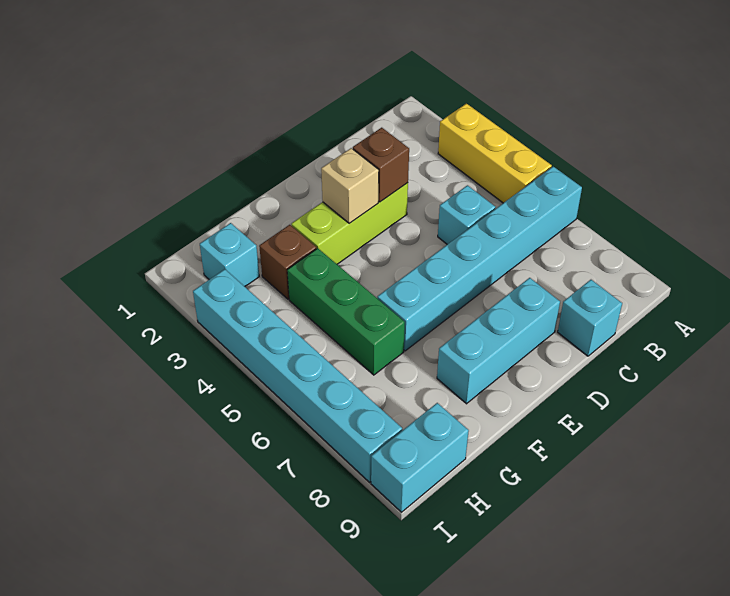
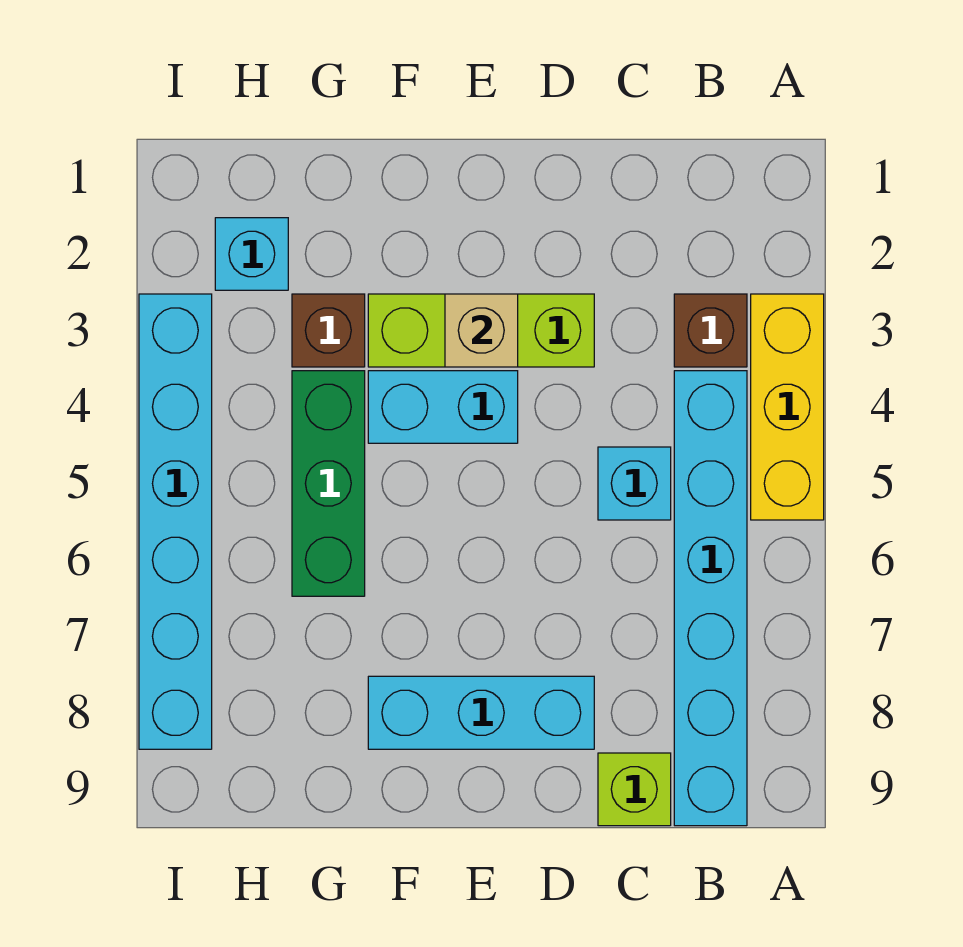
cyan brick A6:F6 level 1 -> cyan brick B4:B9 level 1
cyan brick C9 level 1 -> lime brick C9 level 1
brown brick D3 level 2 -> brown brick B3 level 1
cyan brick H9:I9 level 1 -> cyan brick E4:F4 level 1

